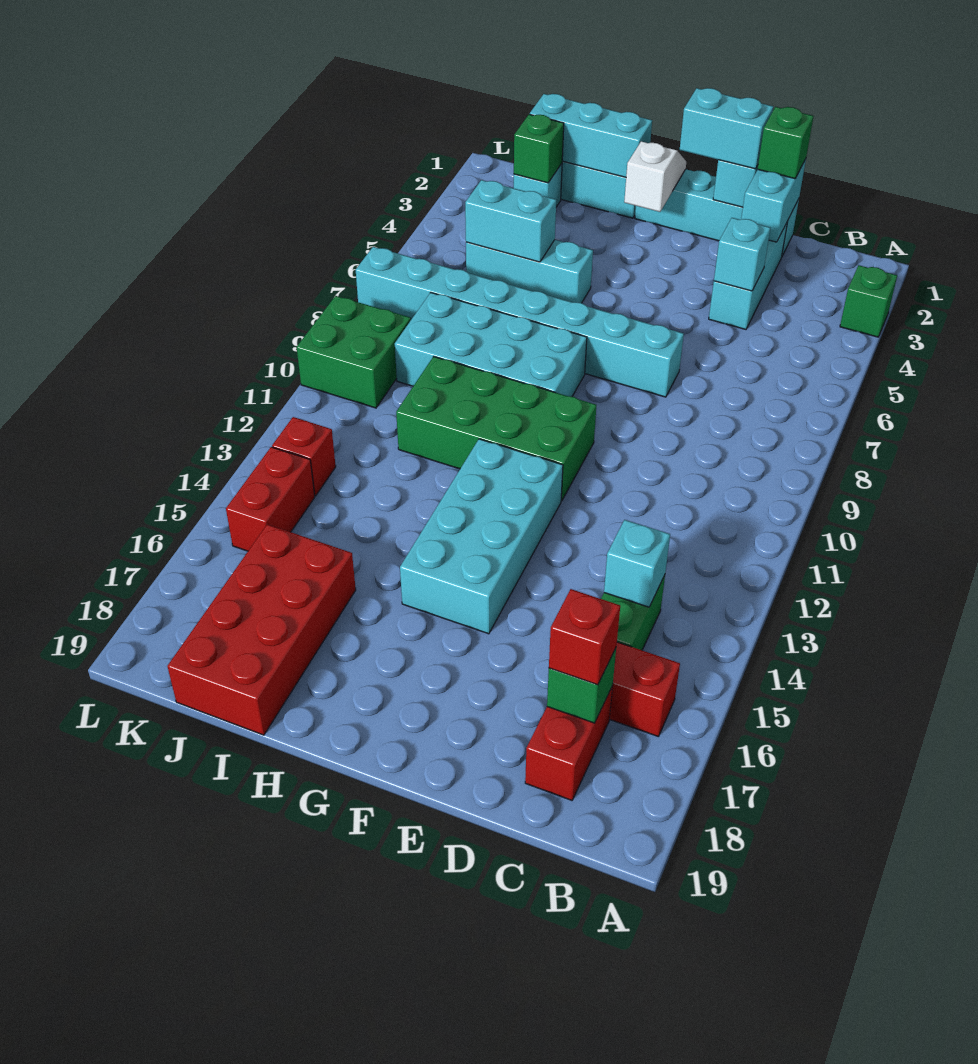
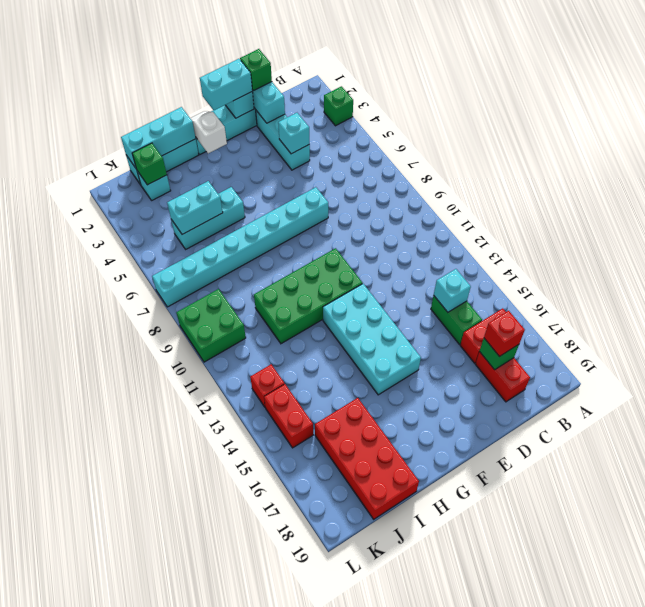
cyan brick G8:J9 level 1 -> none

